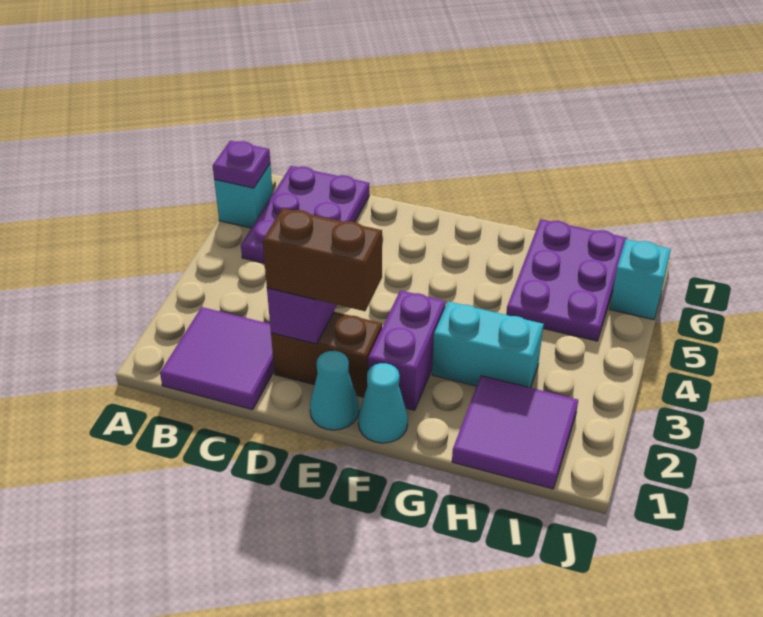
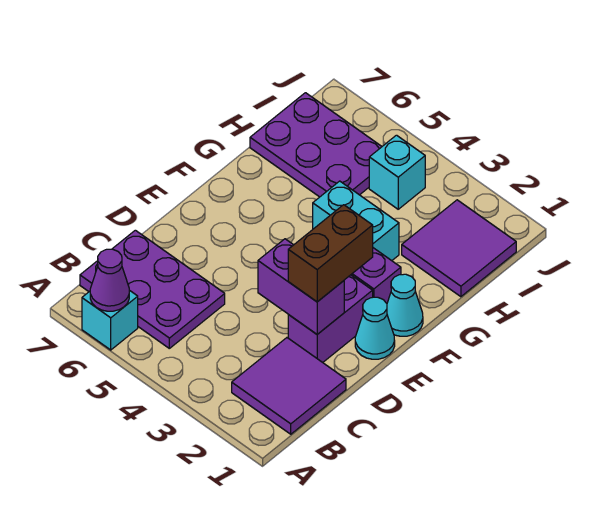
purple plate A6 level 2 -> purple cone A6 level 2
brown brick D2:E2 level 1 -> purple brick D2:E2 level 1
cyan brick G3:H3 level 1 -> cyan brick G3:G4 level 1
cyan brick J6 level 1 -> cyan brick I4 level 1

